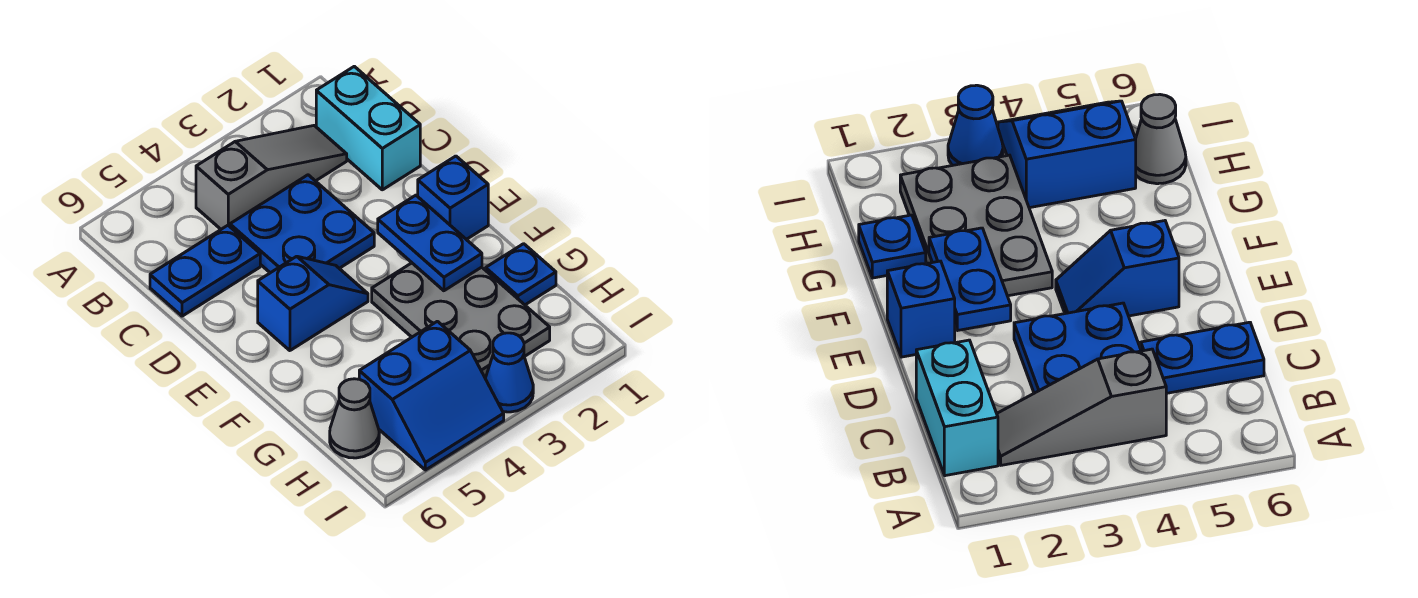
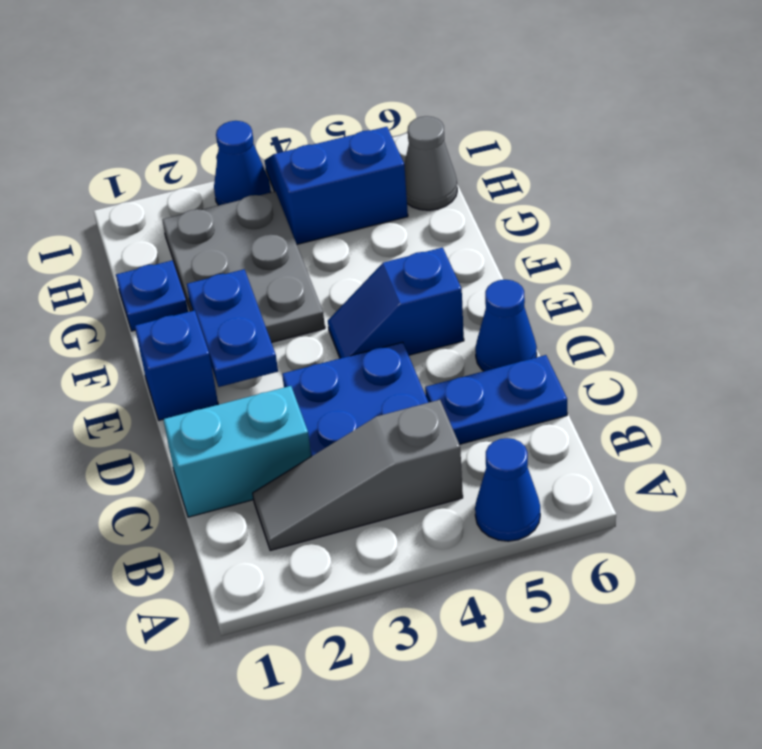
none -> blue cone A5 level 1
cyan brick B1:C1 level 1 -> cyan brick C1:C2 level 1
none -> blue cone D6 level 1

